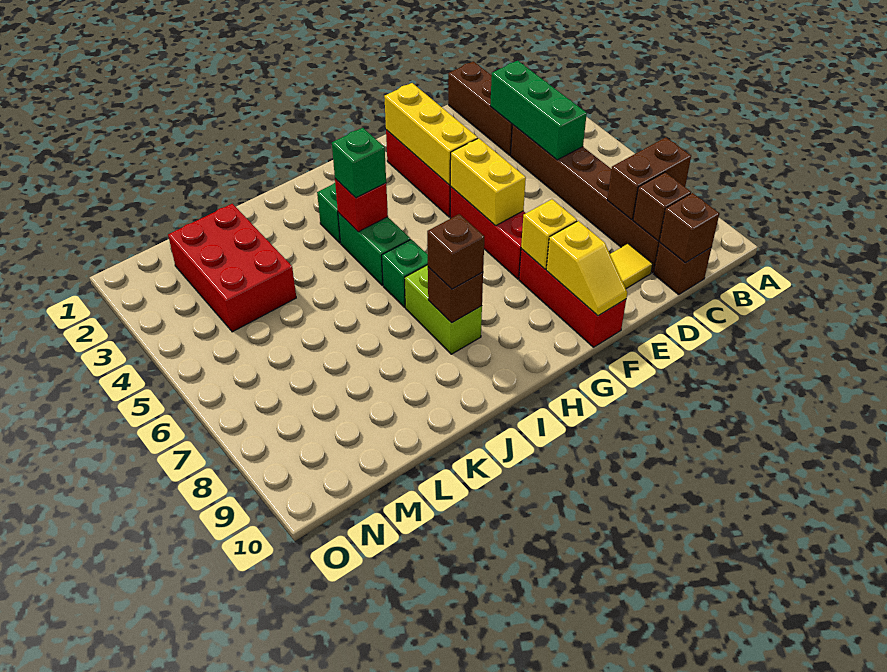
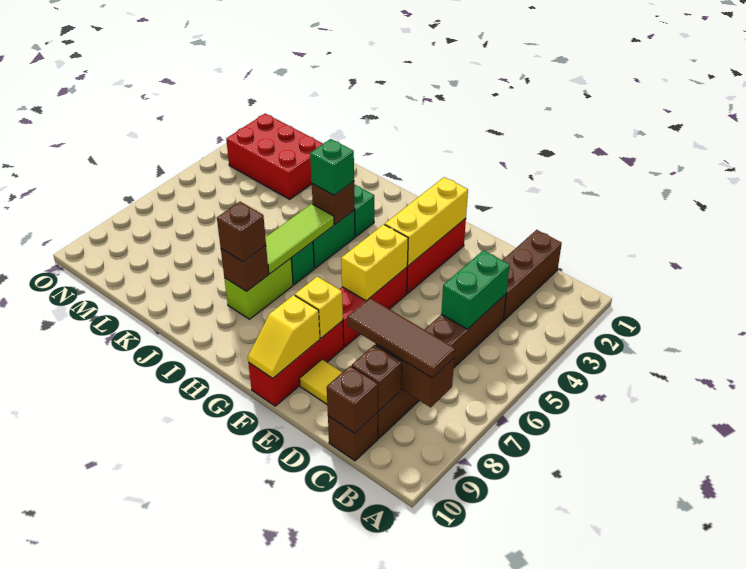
none -> brown tile B8:D8 level 3
green brick C3:C5 level 2 -> green brick C4:C5 level 2
red brick I4 level 2 -> brown brick I4 level 2
none -> lime tile I5:I7 level 2
red brick L2:M4 level 1 -> red brick L2:N3 level 1

